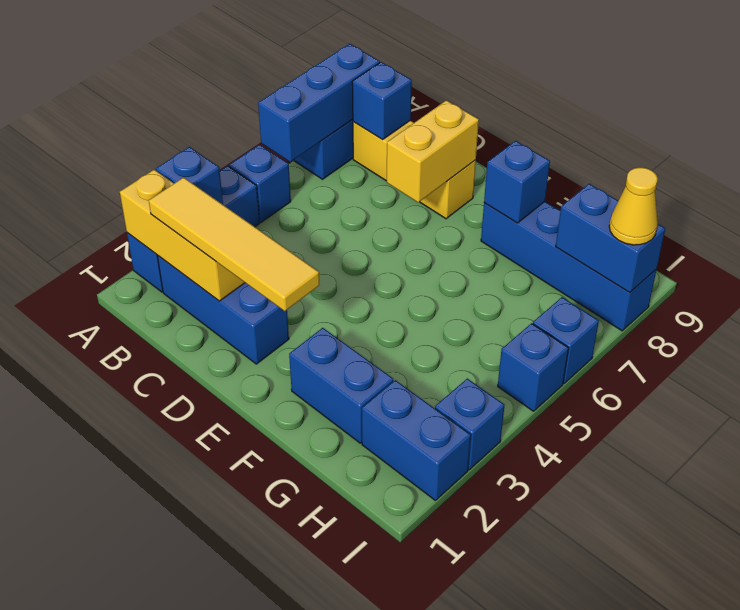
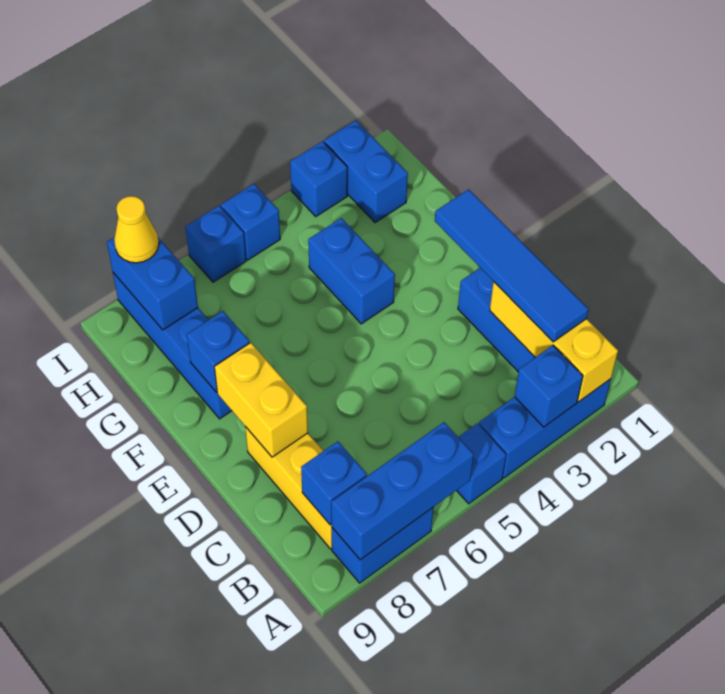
yellow tile B2:E2 level 3 -> blue tile B2:E2 level 3
yellow brick D7:D8 level 2 -> yellow brick D8:E8 level 2
blue brick F2:G2 level 1 -> blue brick F4:G4 level 1

